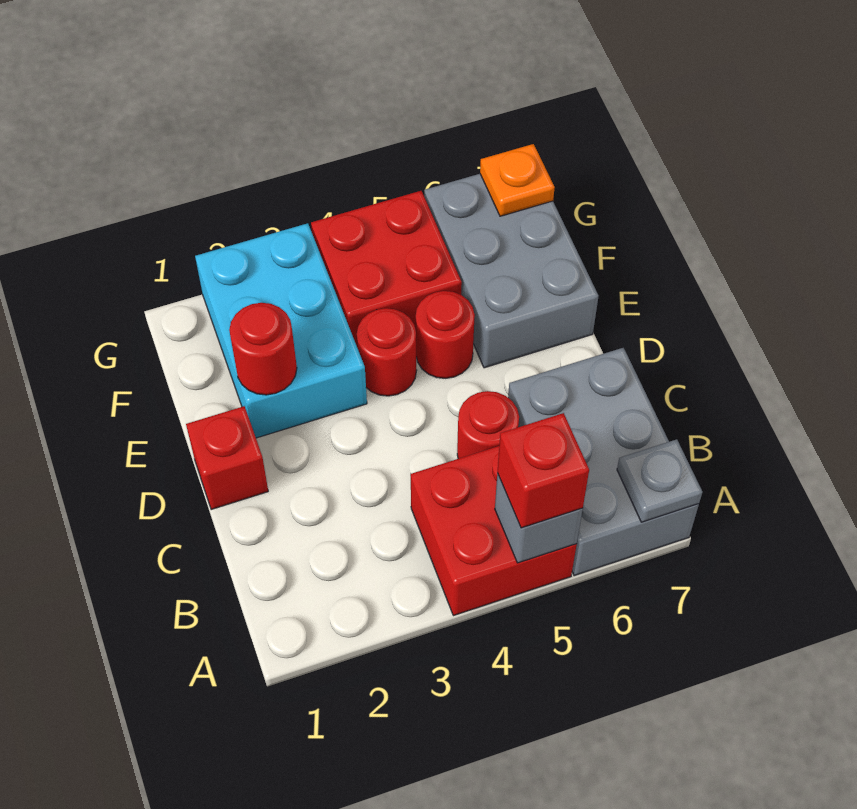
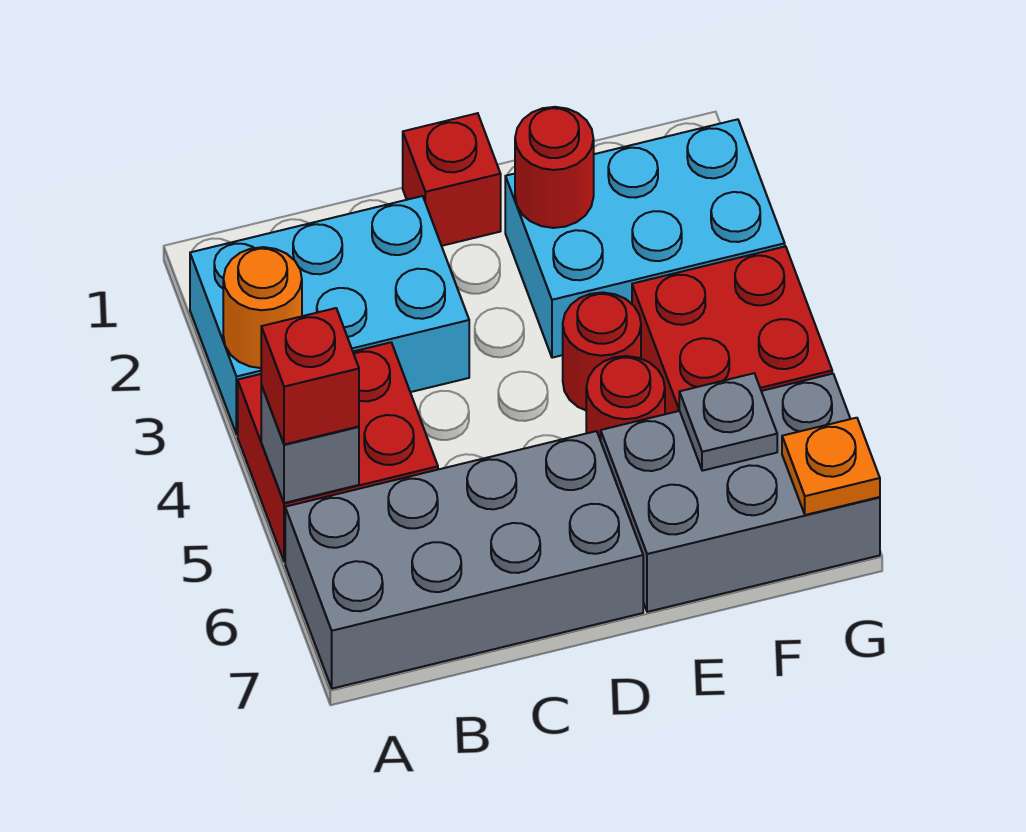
none -> cyan brick A2:C3 level 1
none -> orange round brick A3 level 2
grey brick A6:C7 level 1 -> grey brick A6:D7 level 1
grey plate A7 level 2 -> grey plate F6 level 2
red round brick C5 level 1 -> none

